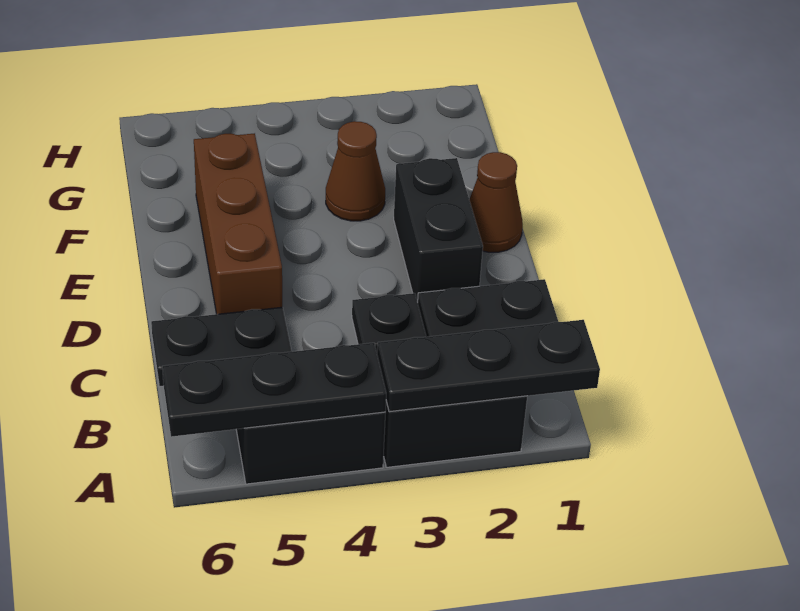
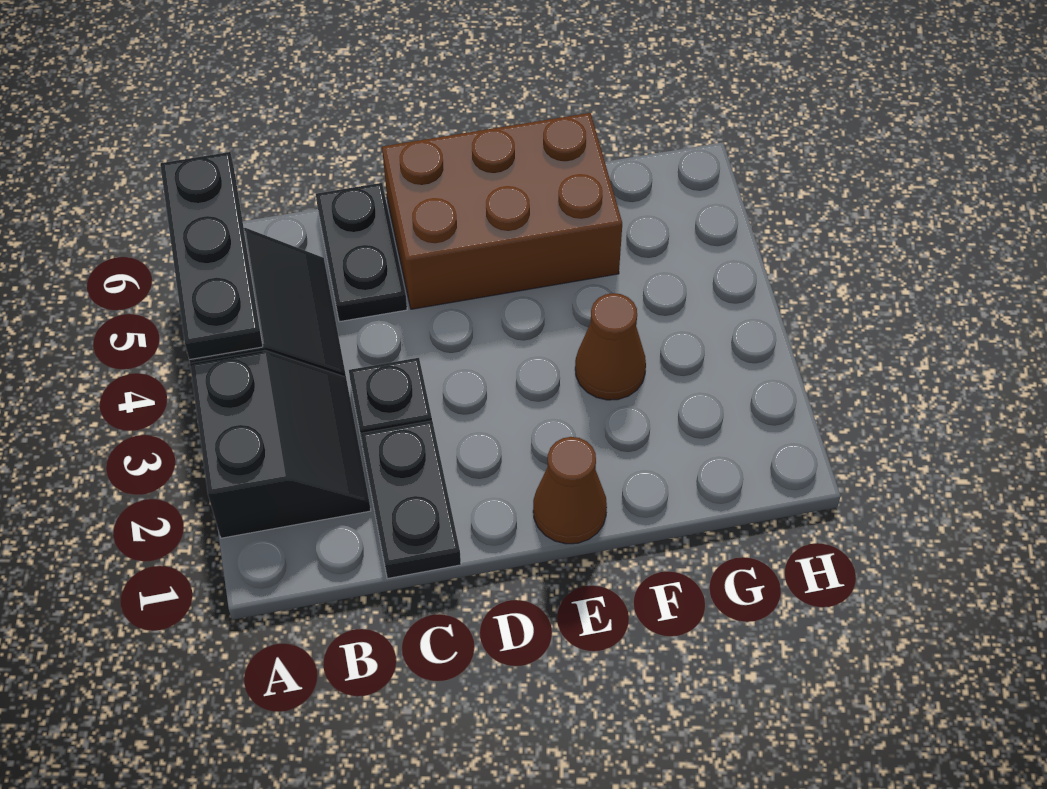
black plate A1:A3 level 2 -> none
black brick D2:E2 level 1 -> none
brown brick D5:F5 level 1 -> brown brick D5:F6 level 1

